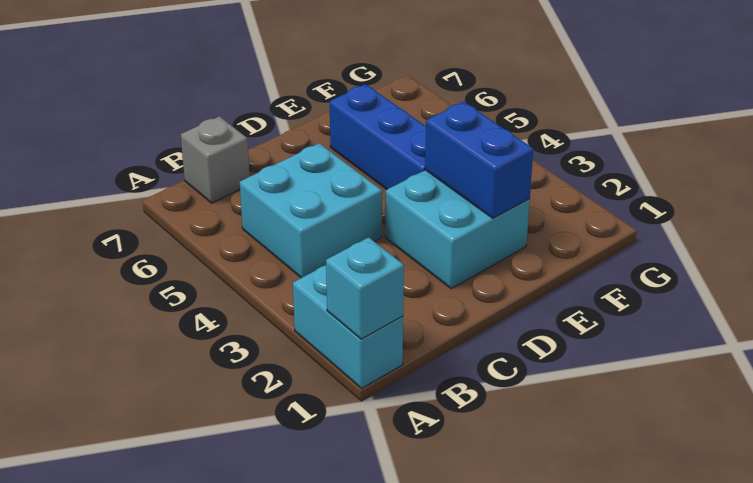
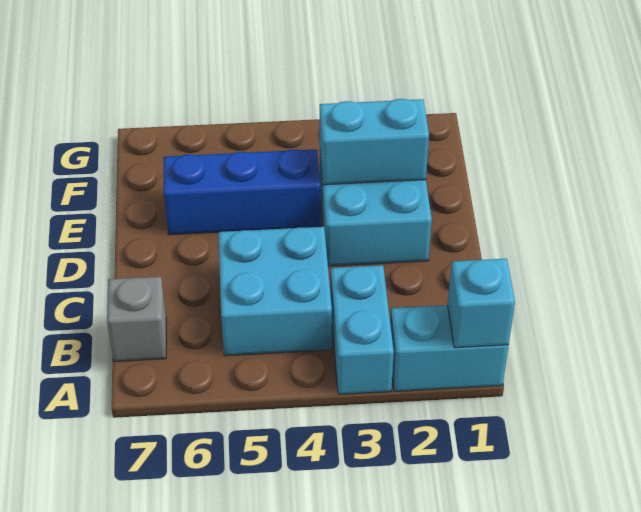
none -> cyan brick A3:B3 level 1
blue brick E2:E3 level 2 -> cyan brick E2:E3 level 2

